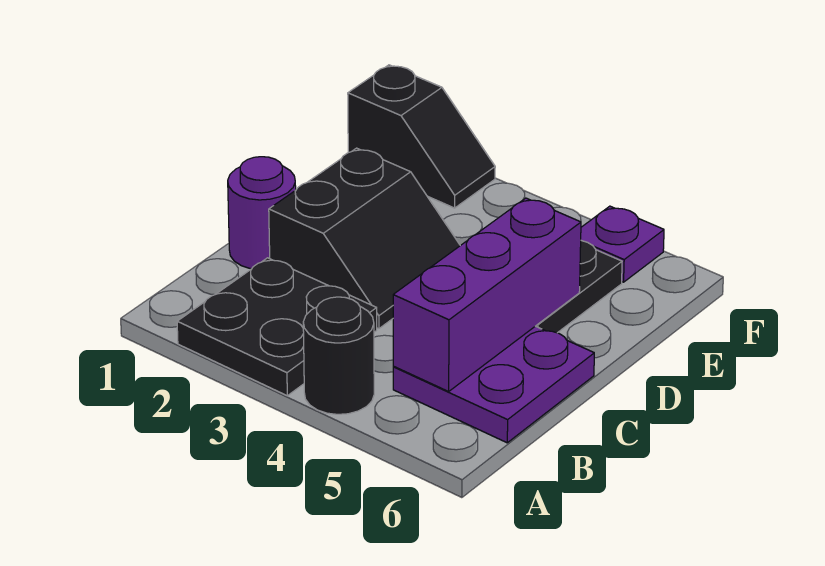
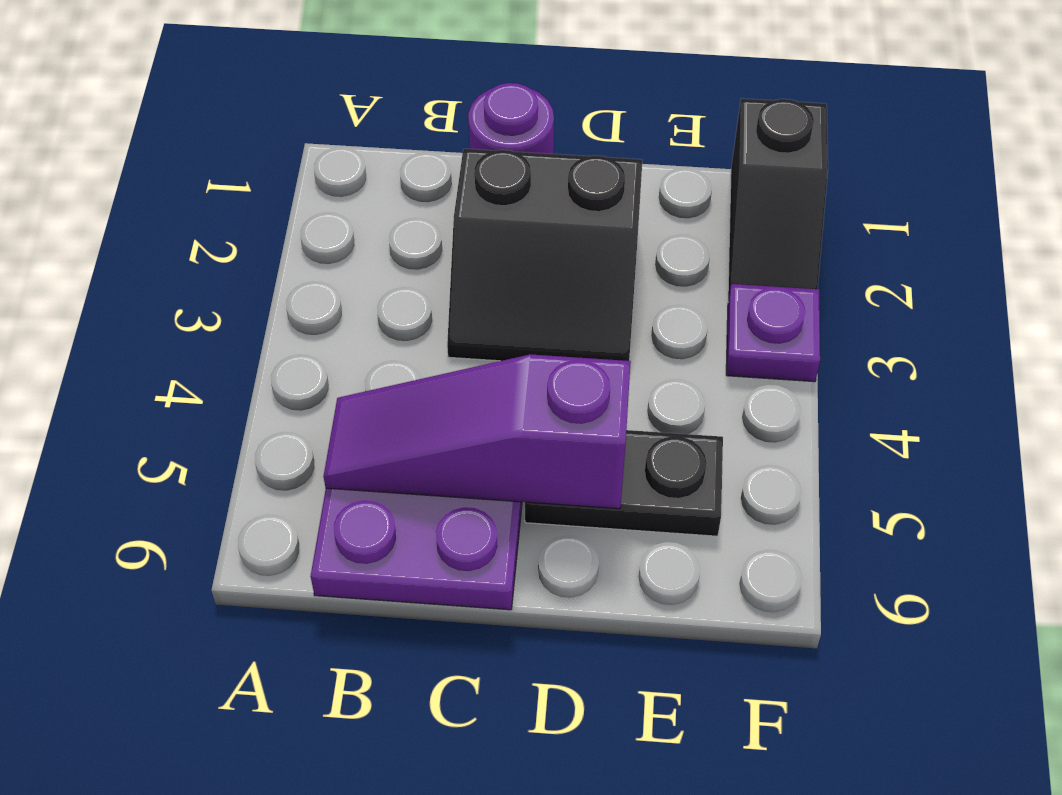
black plate A2:B3 level 1 -> none
black round brick A4 level 1 -> none
purple brick B5:D5 level 2 -> purple slope B5:D5 level 2 top D
purple plate F5 level 1 -> purple plate F3 level 1

